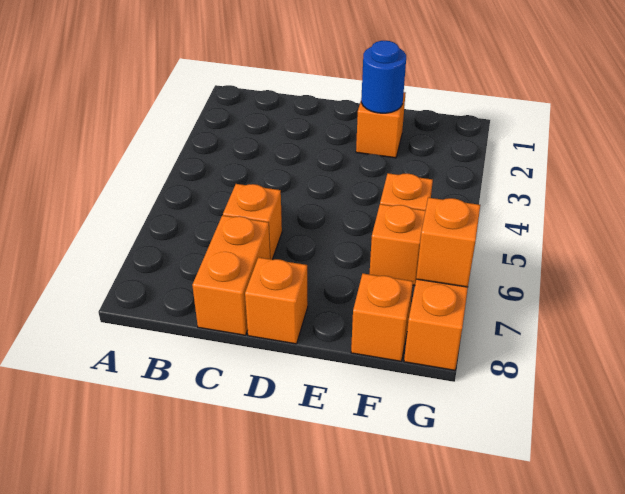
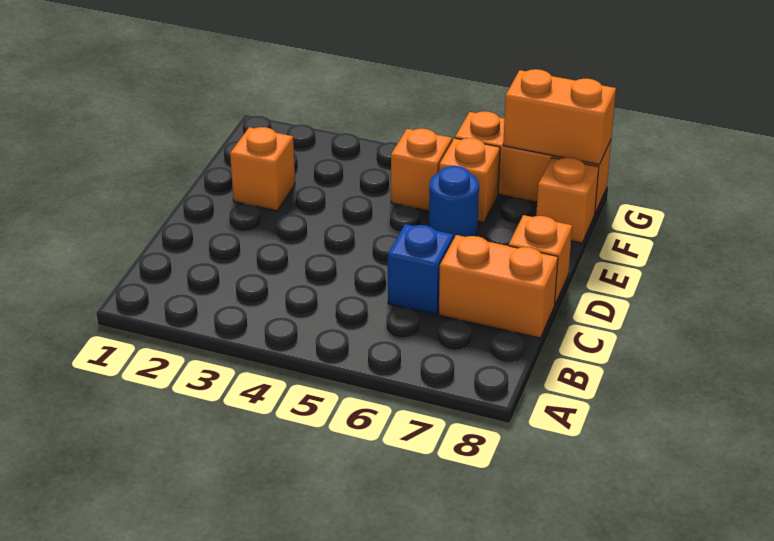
orange brick C6 level 1 -> blue brick C6 level 1
blue round brick E2 level 2 -> blue round brick E6 level 1
orange brick G7 level 2 -> orange brick G7:G8 level 2

